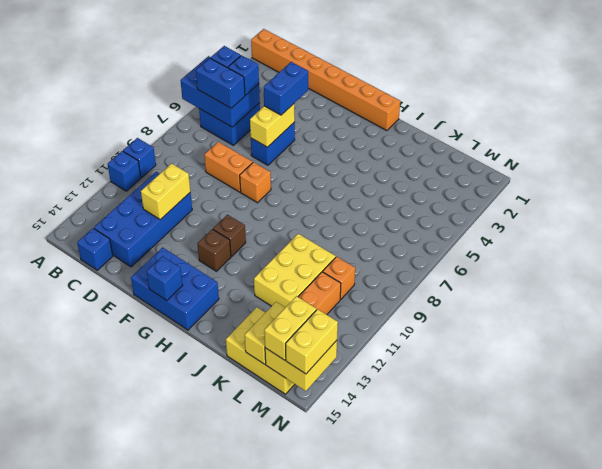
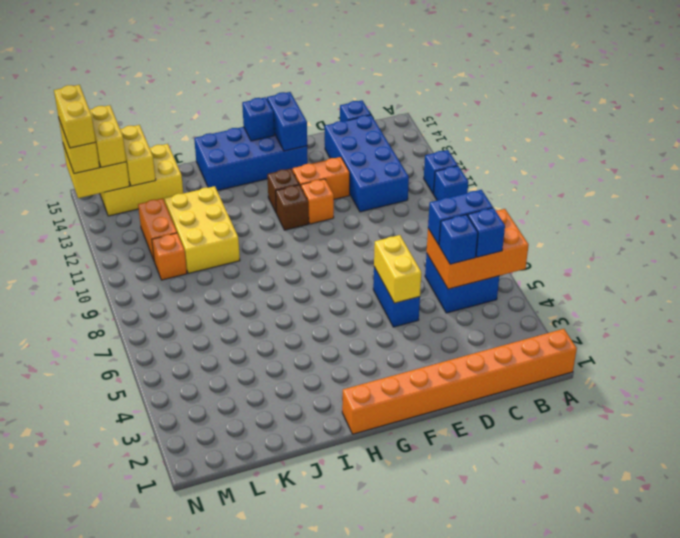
blue brick A5:C6 level 2 -> orange brick A5:C6 level 2
orange brick D8:E8 level 1 -> orange brick E12:F12 level 1
yellow brick D11:D12 level 2 -> yellow brick N14:N15 level 4
blue brick E4:E5 level 3 -> blue brick F14:F15 level 2
orange brick F8 level 1 -> orange brick F11 level 1
blue brick F14:H15 level 1 -> blue brick F14:I15 level 1

